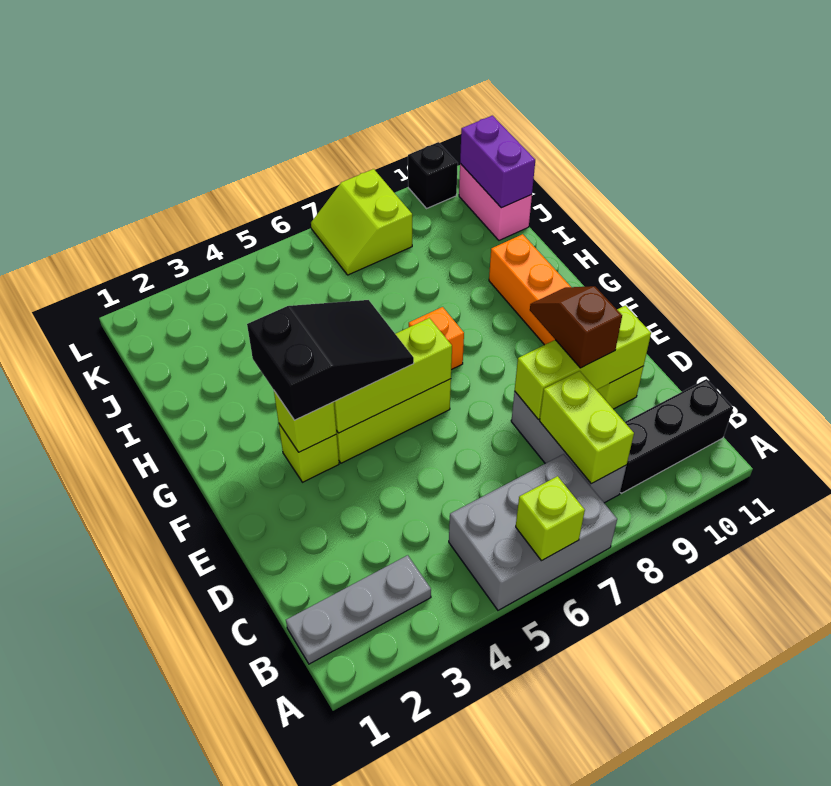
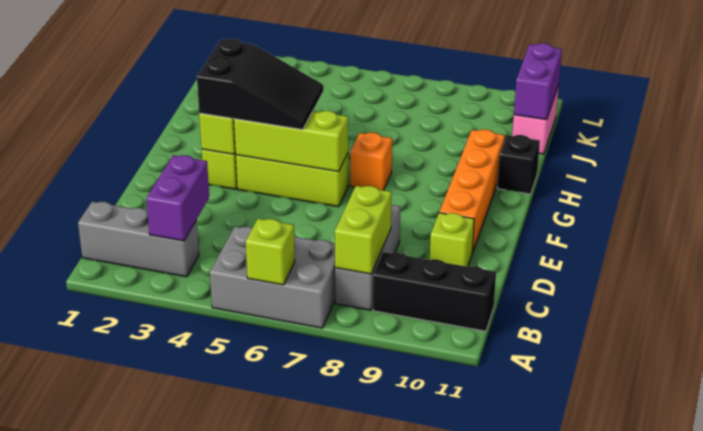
grey plate B1:B3 level 1 -> grey brick B1:B3 level 1
none -> purple brick B3:C3 level 2
lime brick D8:D10 level 2 -> none
brown slope D9:E9 level 3 top D -> none
lime slope K7:L8 level 1 top 8 -> none
black brick L10 level 1 -> black brick H11 level 1

